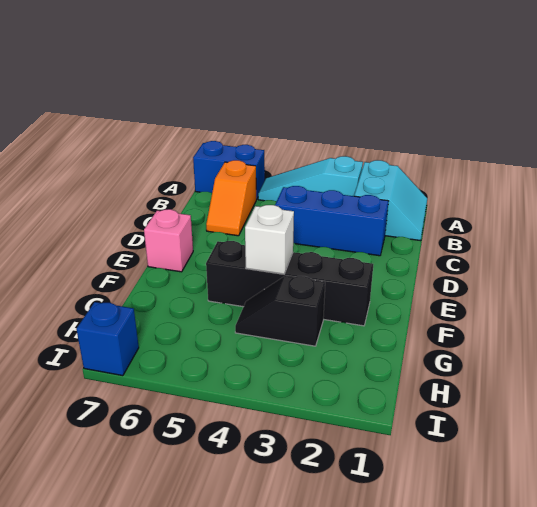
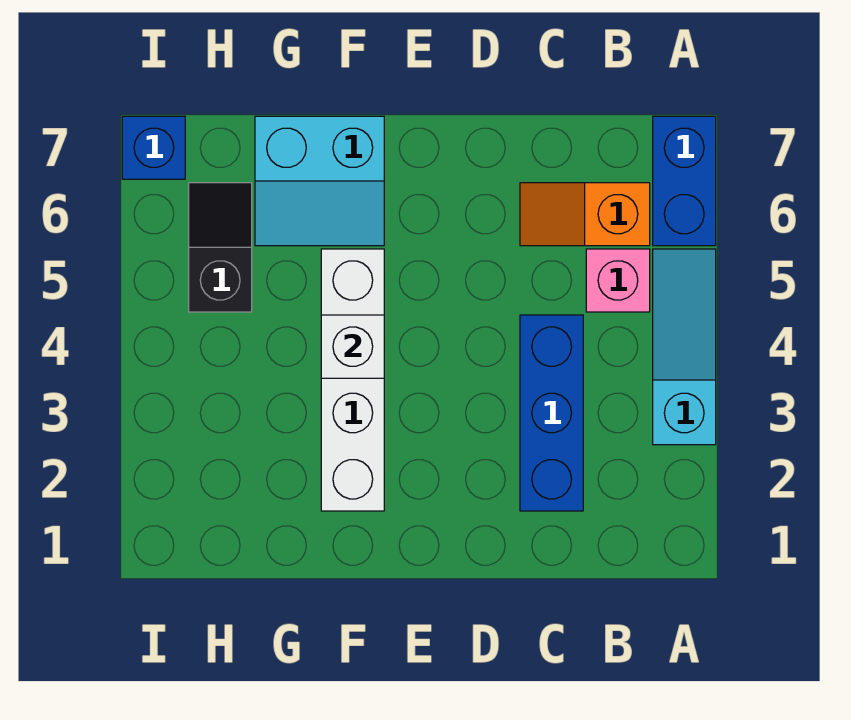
cyan slope A1:B2 level 1 top 2 -> cyan slope F6:G7 level 1 top 7
pink brick E7 level 1 -> pink brick B5 level 1
black brick F2:F5 level 1 -> white brick F2:F5 level 1
black slope G3:G4 level 1 top 3 -> black slope H5:H6 level 1 top 5

